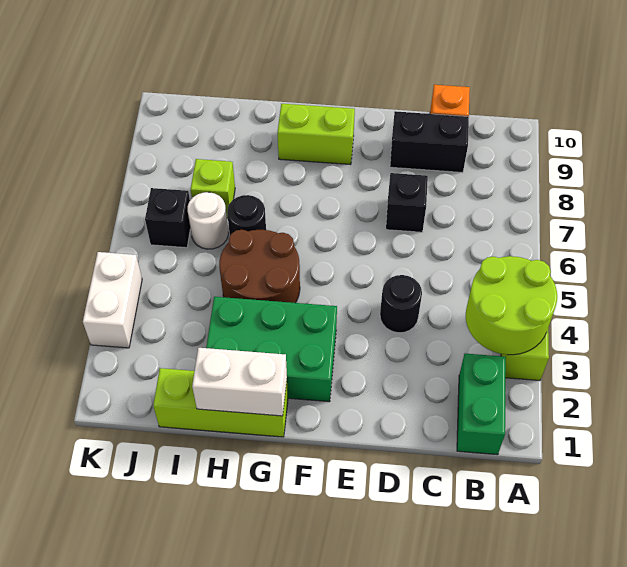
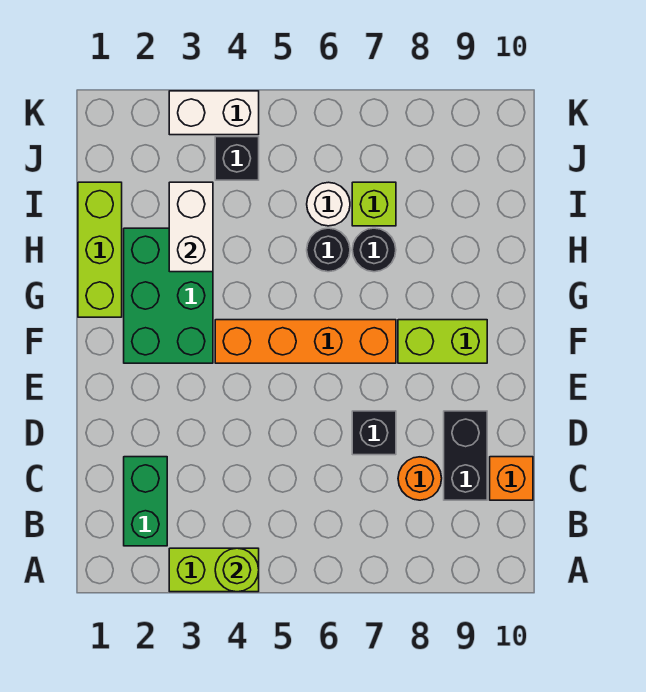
lime round brick A3:B4 level 2 -> lime round brick A4 level 2
green brick B1:B2 level 1 -> green brick B2:C2 level 1
none -> orange round brick C8 level 1
black round brick D4 level 1 -> black round brick H7 level 1
none -> orange brick F4:F7 level 1
lime brick F9:G9 level 1 -> lime brick F8:F9 level 1
white brick G1:H1 level 2 -> white brick H3:I3 level 2
brown round brick G4:H5 level 1 -> none
black brick J6 level 1 -> black brick J4 level 1

